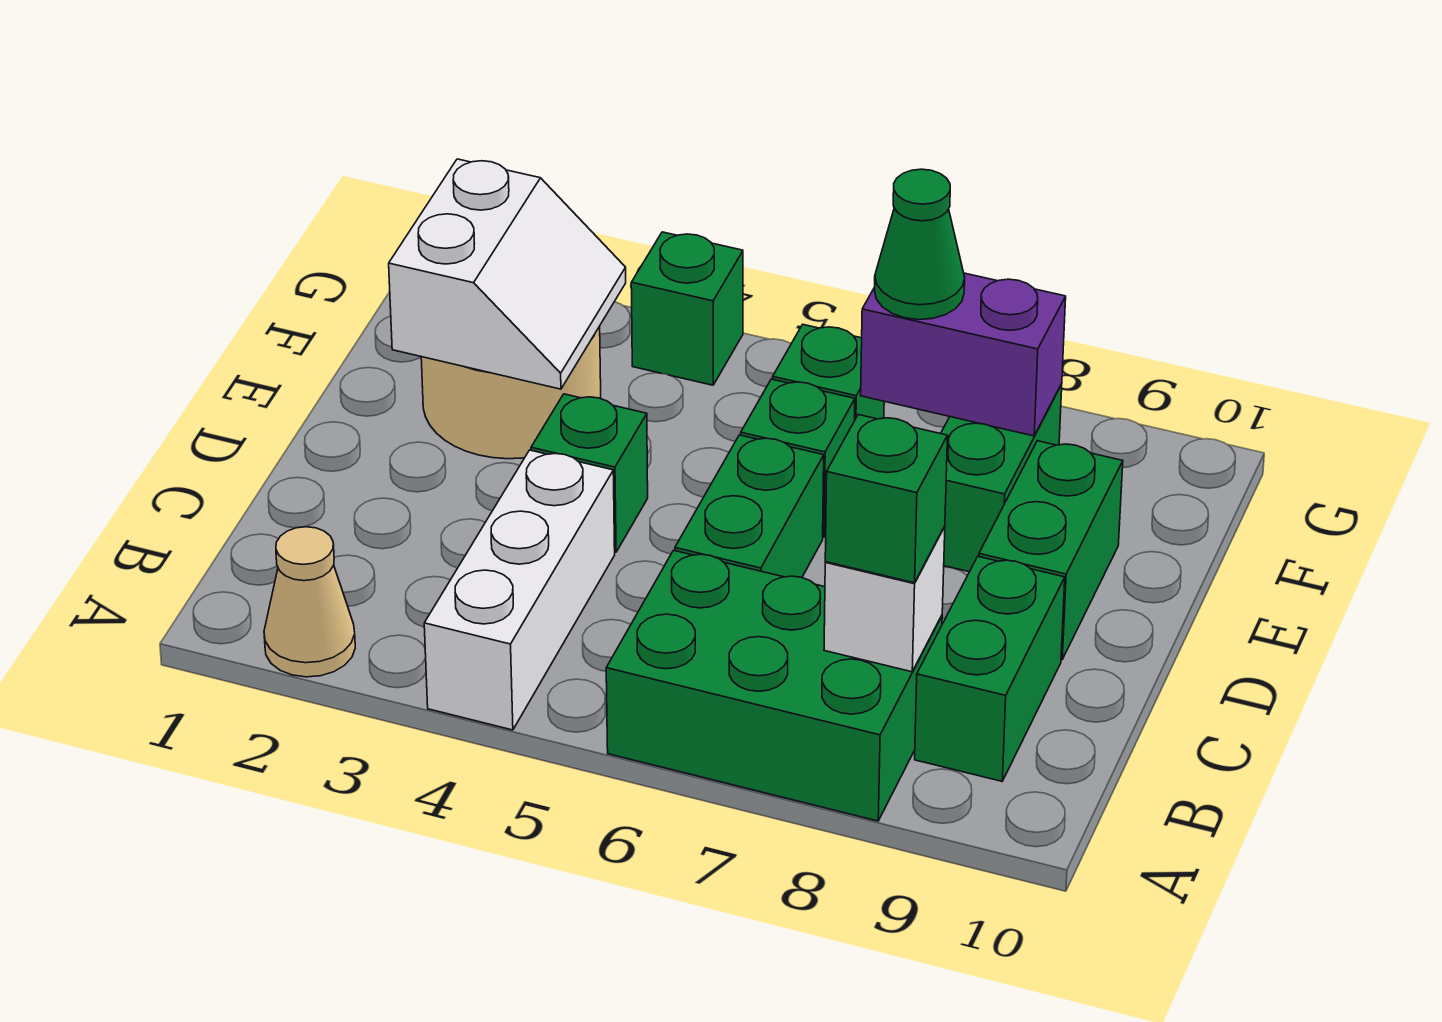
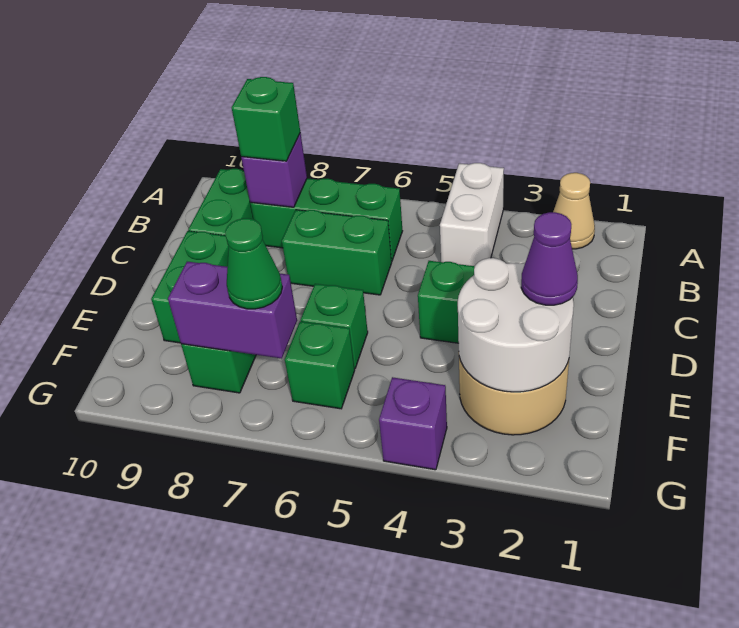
white brick A4:C4 level 1 -> white brick A4:B4 level 1
green brick A6:B8 level 1 -> green brick B6:B8 level 1
white brick B8 level 2 -> purple brick B8 level 2
green brick C6:D6 level 1 -> green brick C6:C7 level 1
white slope E2:F3 level 2 top 2 -> white round brick E2:F3 level 2
none -> purple cone E2 level 3
green brick G4 level 1 -> purple brick G4 level 1

